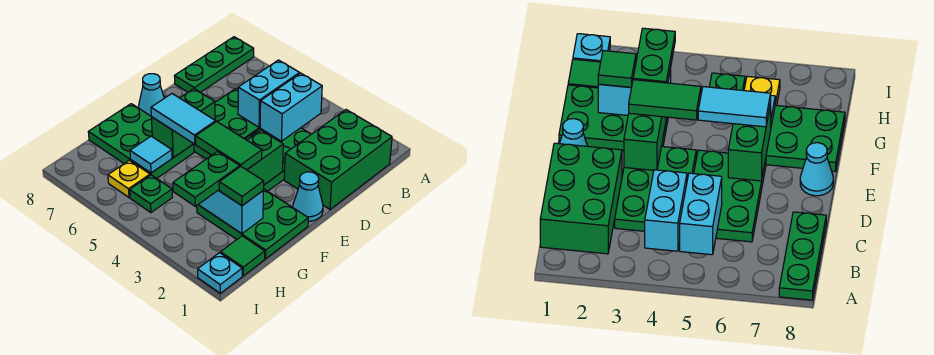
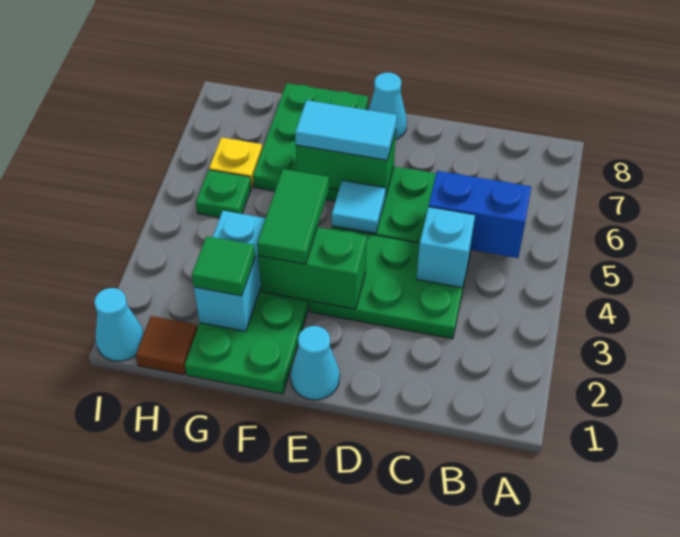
green plate A8:C8 level 1 -> none
green brick B1:D2 level 1 -> none
cyan brick B4:C4 level 2 -> cyan brick C4 level 2
cyan brick B5:C5 level 2 -> blue brick B5:C5 level 2
cyan tile F5:F6 level 3 -> cyan tile E6:F6 level 3
green plate G3:H3 level 3 -> none
cyan tile G6 level 2 -> cyan tile E5 level 2
green tile H1 level 1 -> brown tile H1 level 1
cyan plate I1 level 1 -> cyan cone I1 level 1

